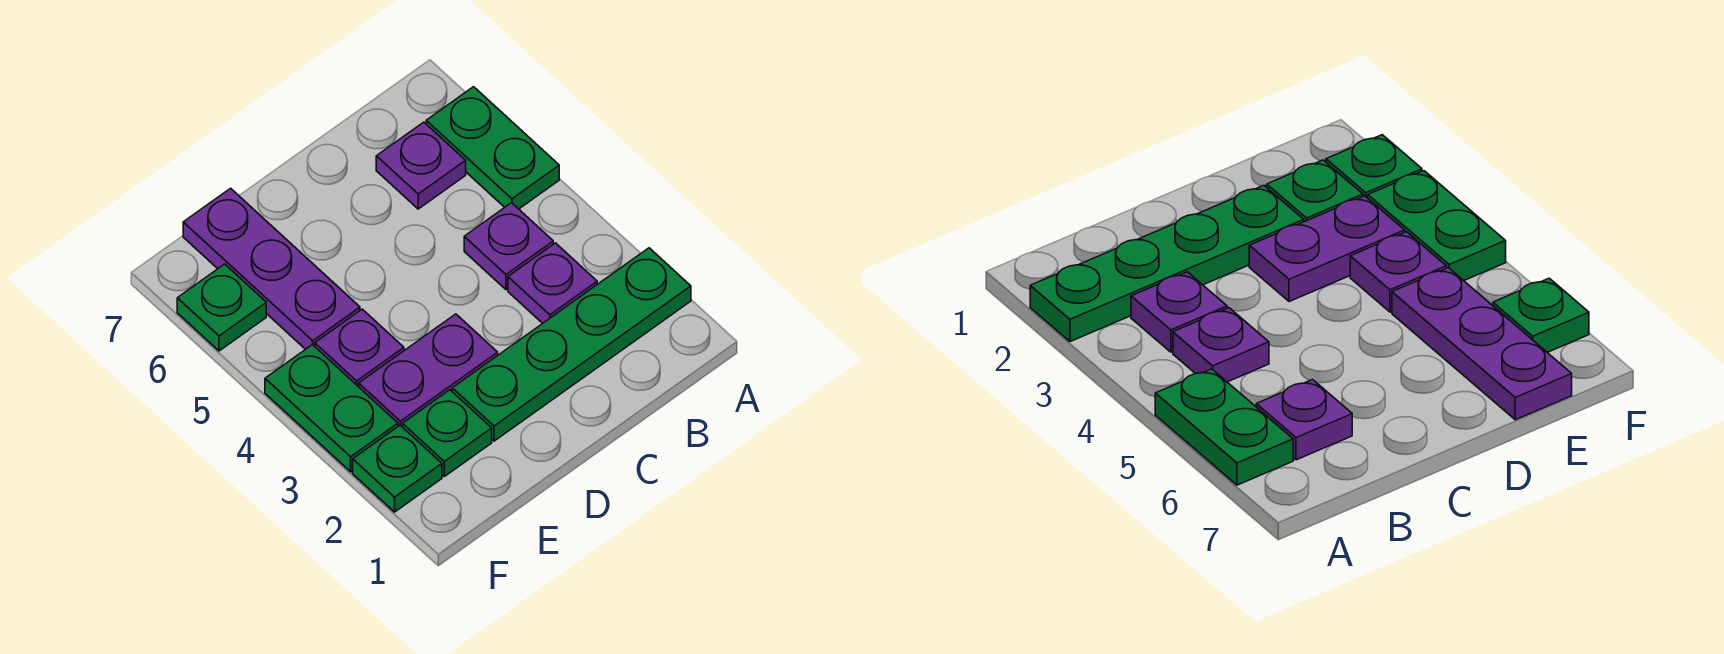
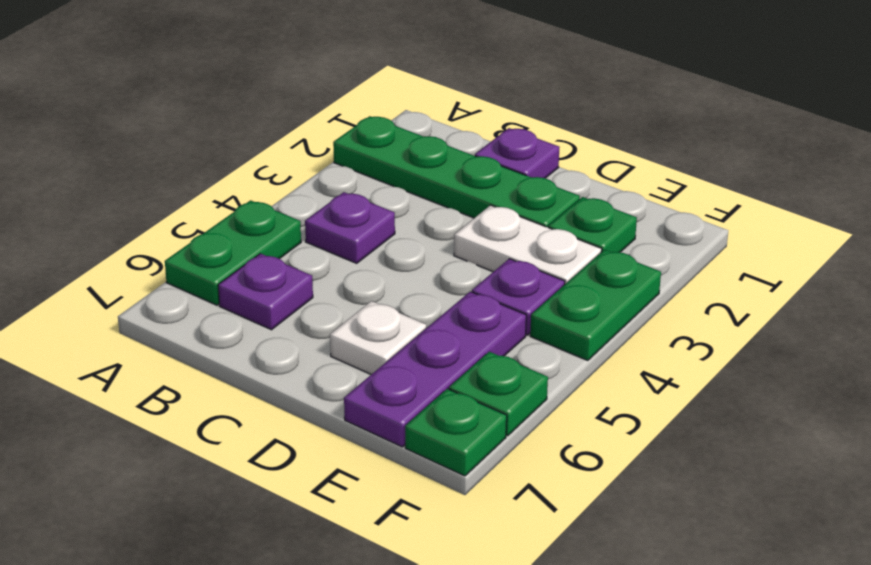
purple plate B3 level 1 -> purple plate C1 level 1
purple plate D3:E3 level 1 -> white plate D3:E3 level 1
none -> white plate D6 level 1
green plate F2 level 1 -> green plate F7 level 1

